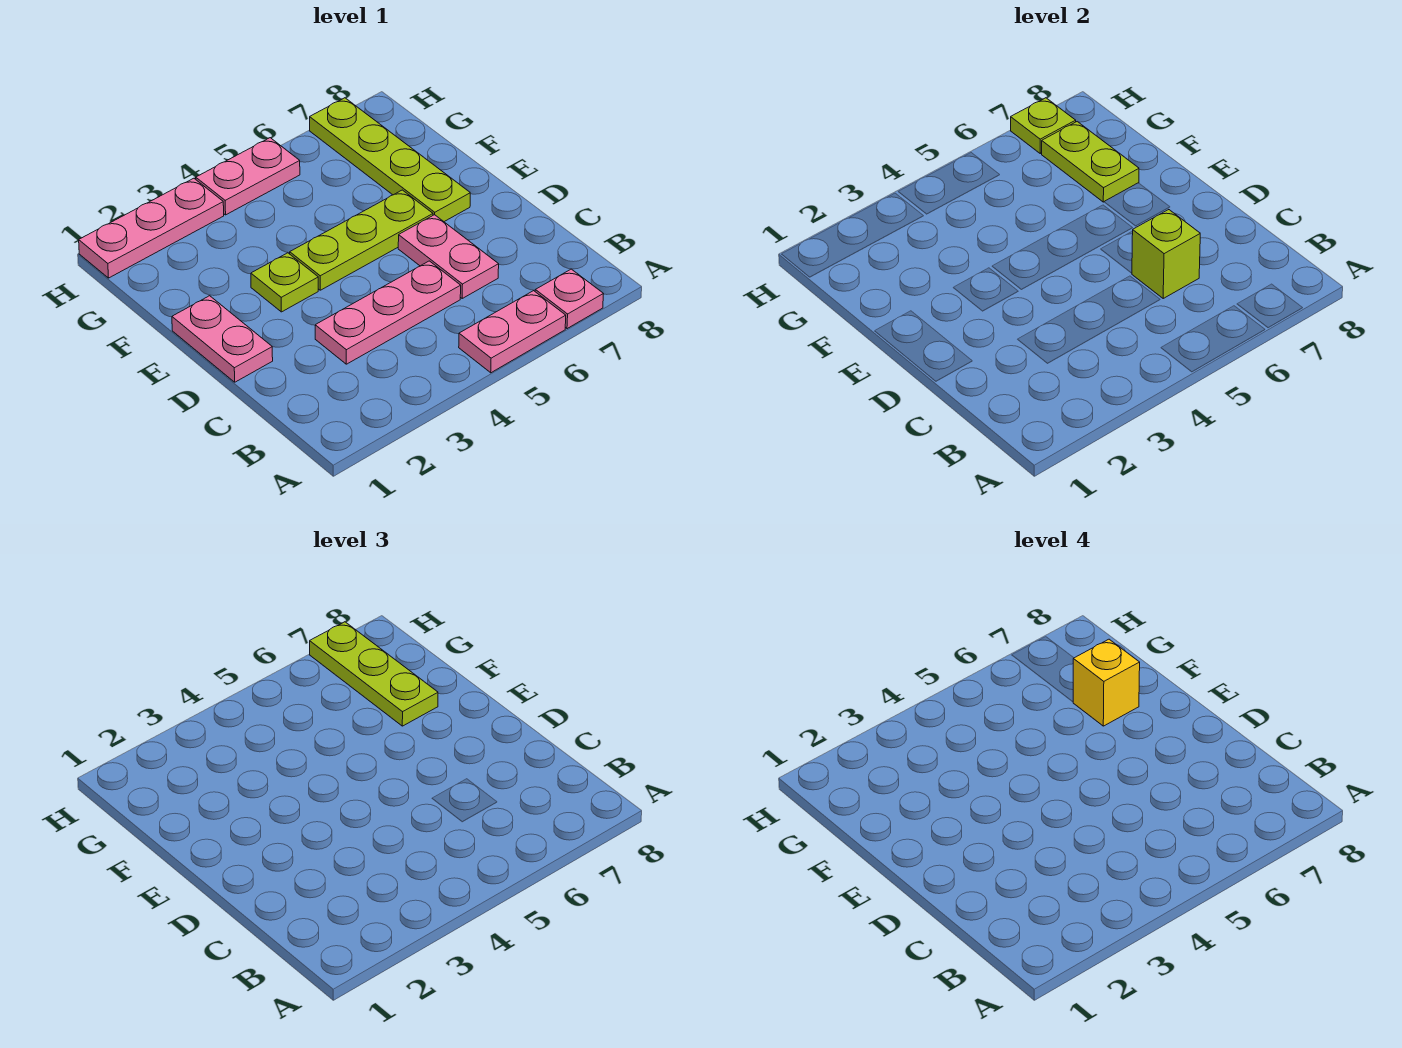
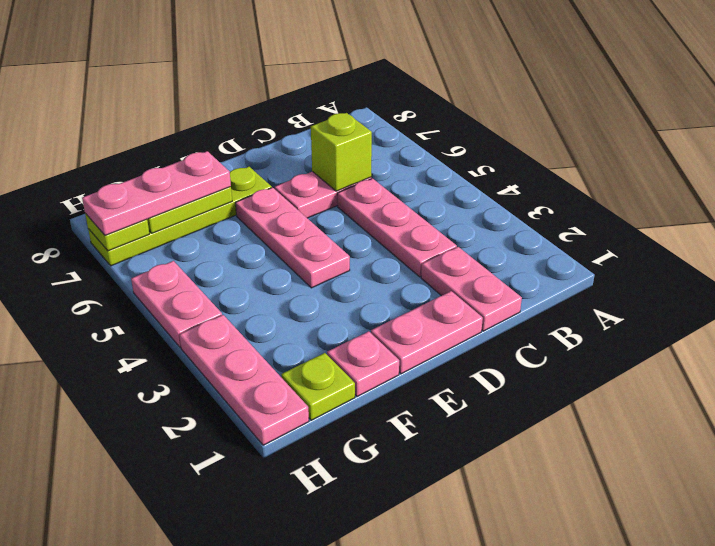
pink plate A5:A6 level 1 -> pink plate C1:C2 level 1
pink plate A7 level 1 -> pink plate F1 level 1
lime plate E3 level 1 -> lime plate G1 level 1
lime plate E4:E6 level 1 -> pink plate E4:E6 level 1
lime plate F7:H7 level 3 -> pink plate F7:H7 level 3
yellow brick F7 level 4 -> none

